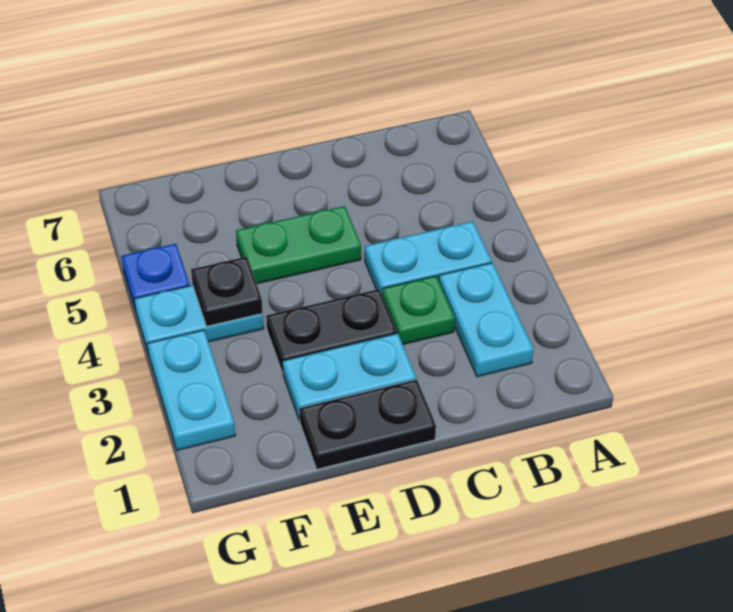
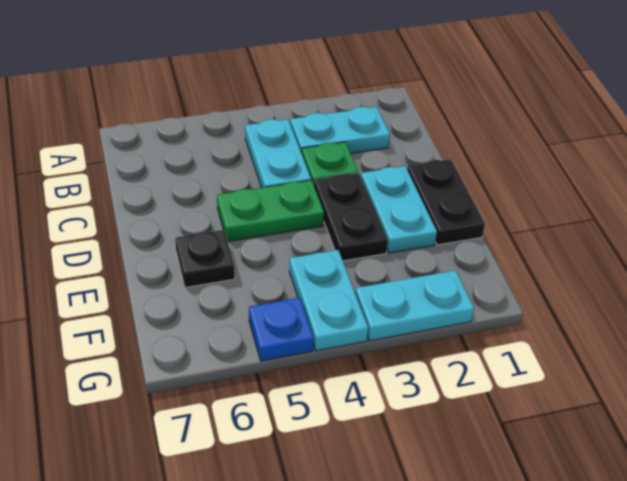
green plate D5:E5 level 1 -> green plate D4:D5 level 1
black plate F4 level 2 -> black plate E6 level 1

